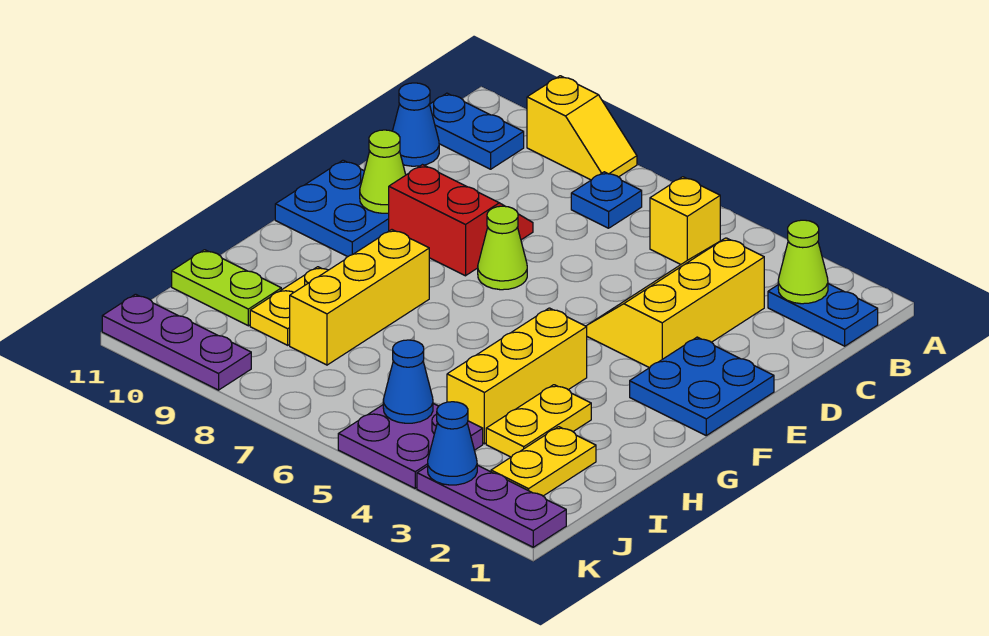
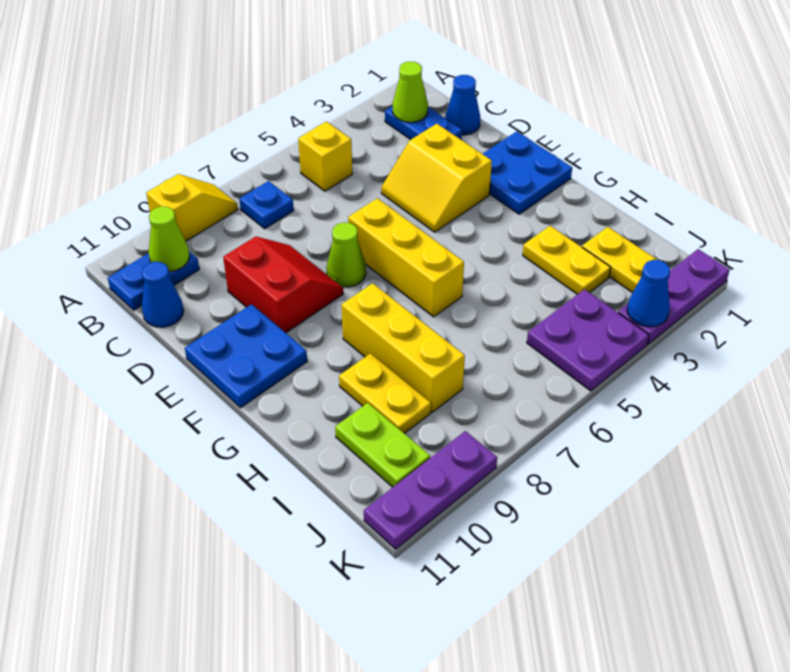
blue plate B1:B2 level 1 -> blue plate B2:C2 level 1
yellow slope C3:E4 level 1 top 3 -> yellow slope D3:E4 level 1 top 3
red slope D8:E9 level 1 top E -> red slope D8:E9 level 1 top 9
lime cone E10 level 2 -> lime cone B10 level 2
yellow brick G4:I4 level 1 -> yellow brick E6:G6 level 1
lime plate I10:I11 level 1 -> lime plate I10:J10 level 1
blue cone J5 level 2 -> blue cone C1 level 1

